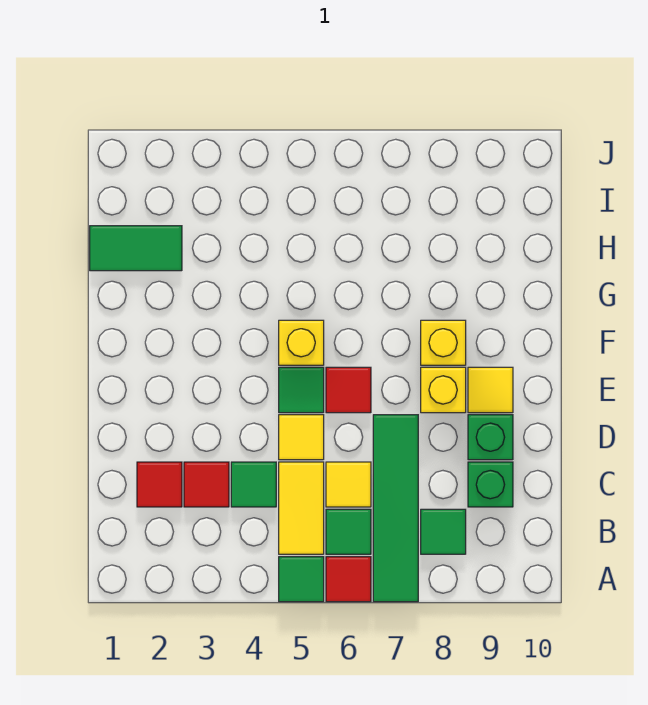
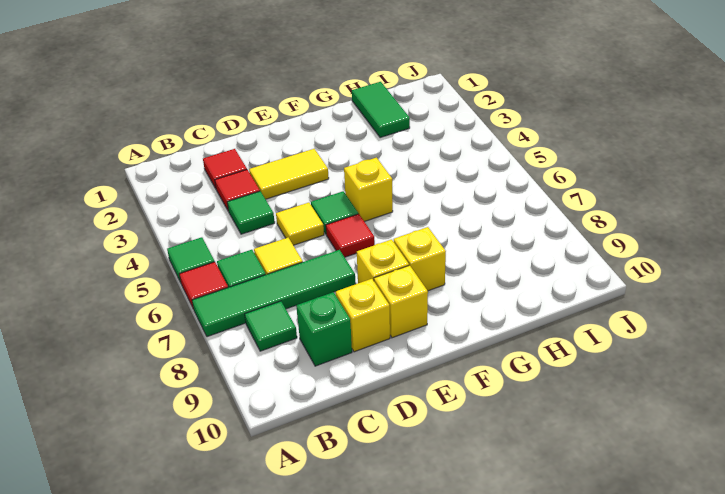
yellow tile B5:C5 level 1 -> yellow tile D3:E3 level 1
green brick D9 level 1 -> yellow brick D9 level 1
yellow tile E9 level 1 -> yellow brick E9 level 1

